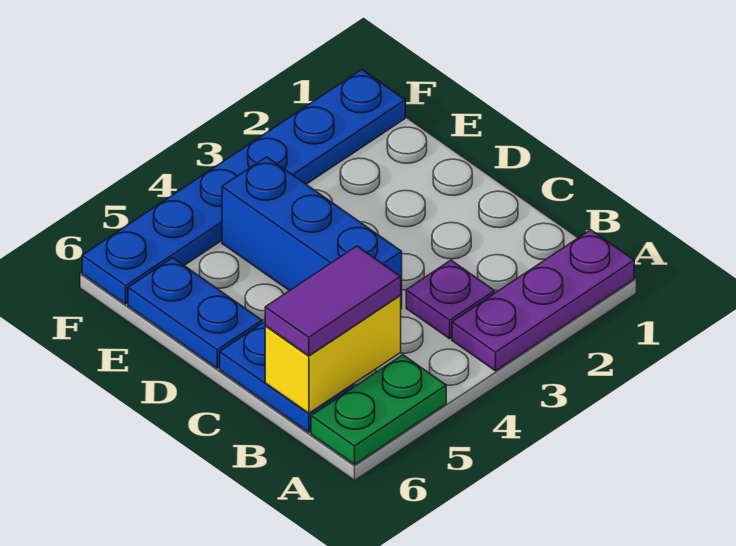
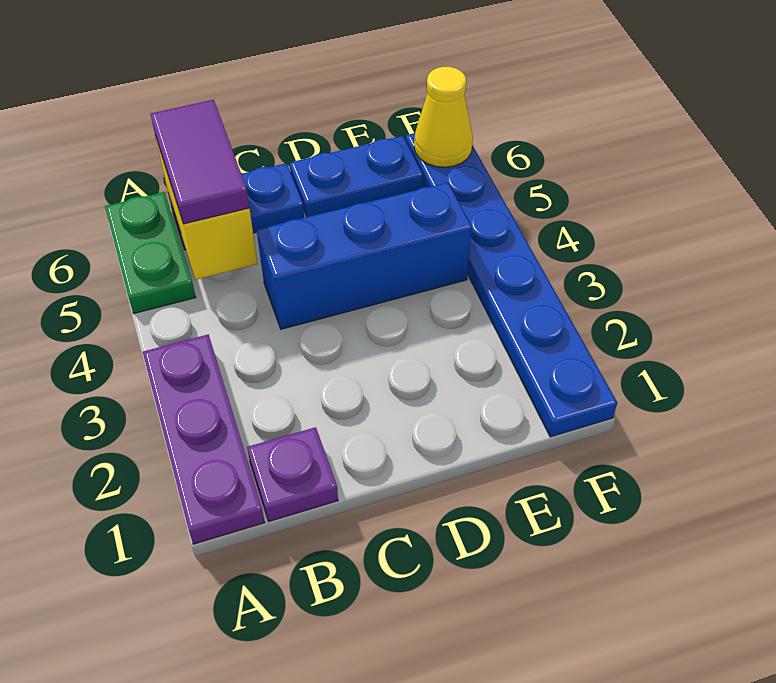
purple plate B3 level 1 -> purple plate B1 level 1
none -> yellow cone F6 level 2

